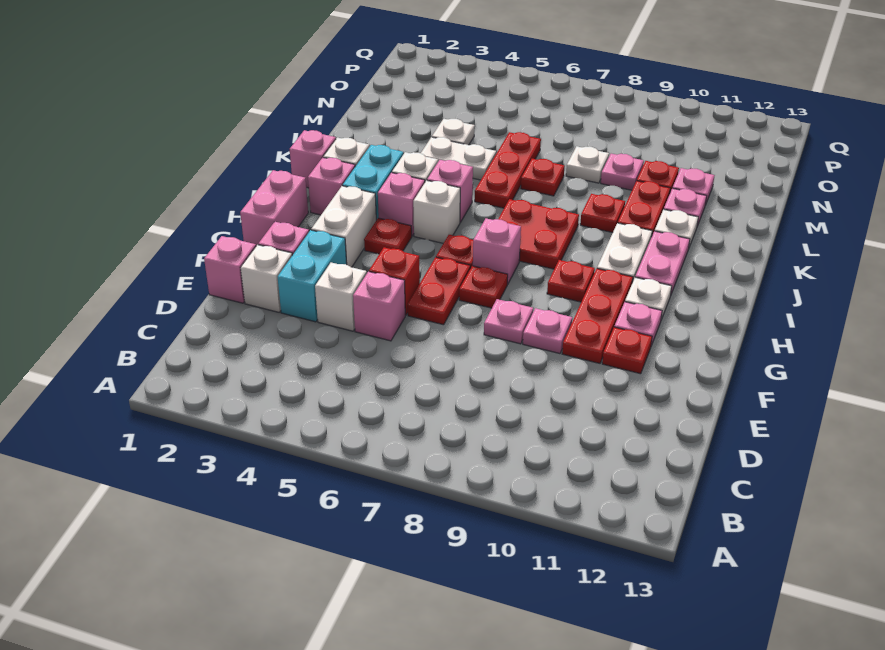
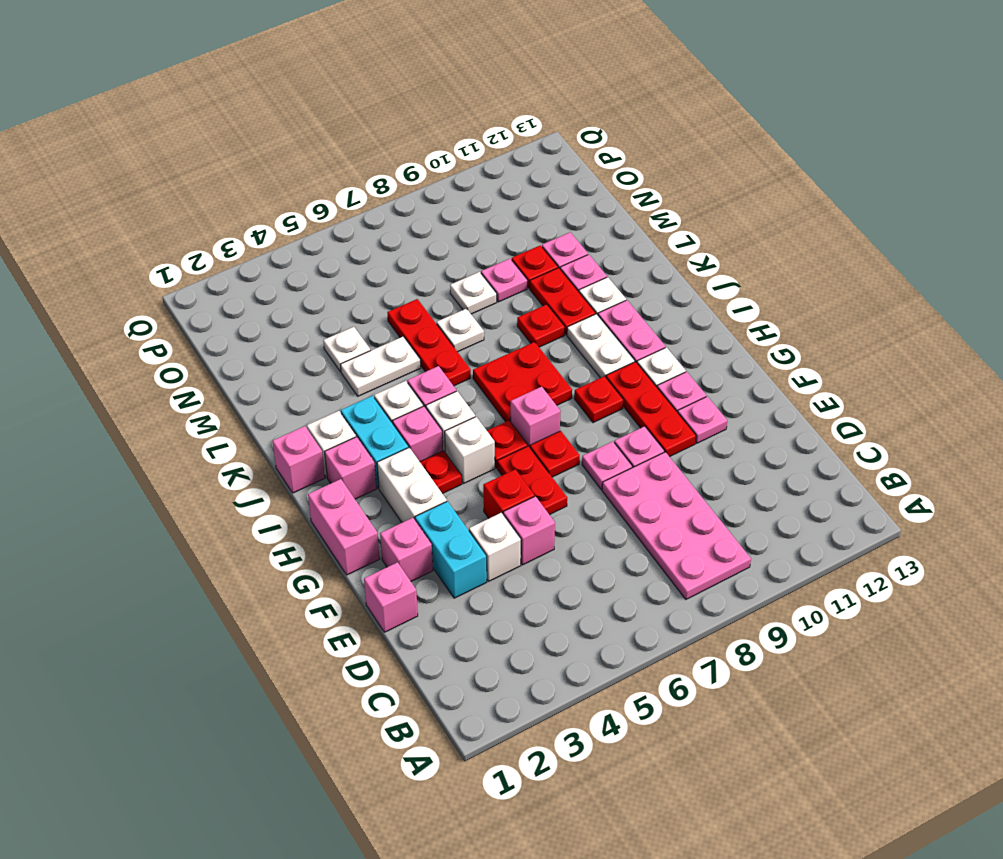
none -> pink plate B8:E9 level 1
white brick E2 level 1 -> white brick H5 level 1
red plate F11 level 1 -> pink plate F11 level 1
red plate L7 level 1 -> white plate L7 level 1

